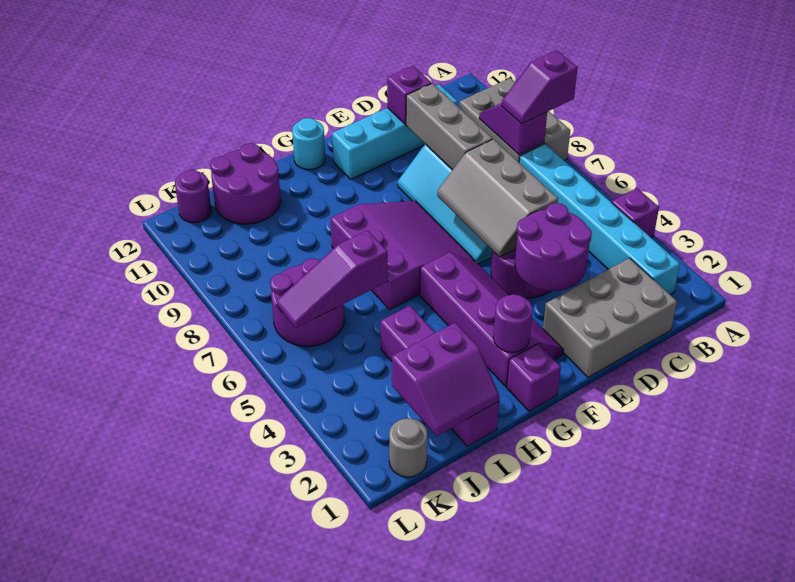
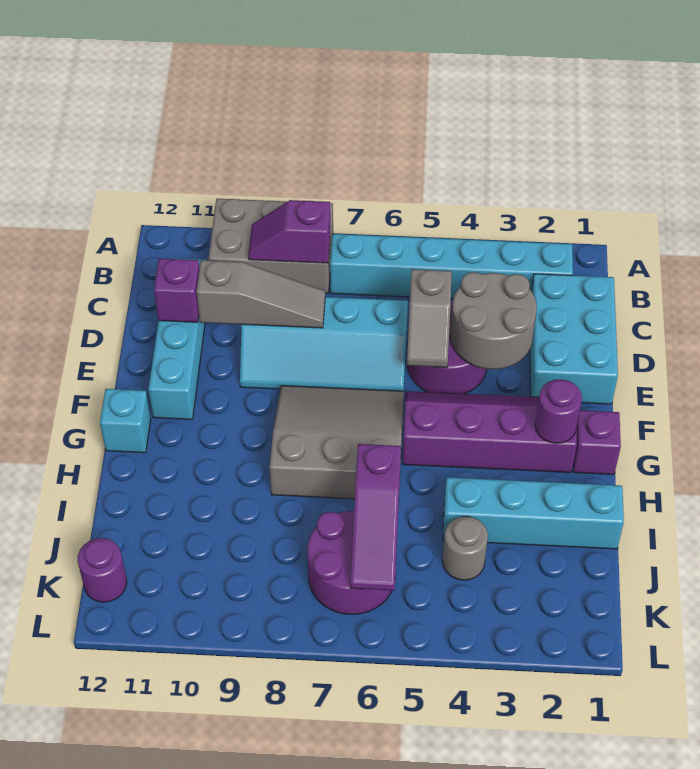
purple brick A4 level 1 -> none
purple slope A8:B8 level 3 top A -> none
grey brick C1:E2 level 1 -> cyan brick C1:E2 level 1
purple round brick D3:E4 level 2 -> grey round brick D3:E4 level 2
grey slope D5:E7 level 2 top D -> grey slope D5:E5 level 2 top D
grey brick D8:D10 level 2 -> grey slope D8:D10 level 2 top 10
purple slope F6:H8 level 1 top H -> grey slope F6:H8 level 1 top H
cyan round brick G12 level 1 -> cyan brick G12 level 1
purple brick I1:I4 level 1 -> cyan brick I1:I4 level 1
purple slope I1:J2 level 2 top 2 -> none
purple round brick I11:J12 level 1 -> none
grey round brick K1 level 1 -> grey round brick J4 level 1

